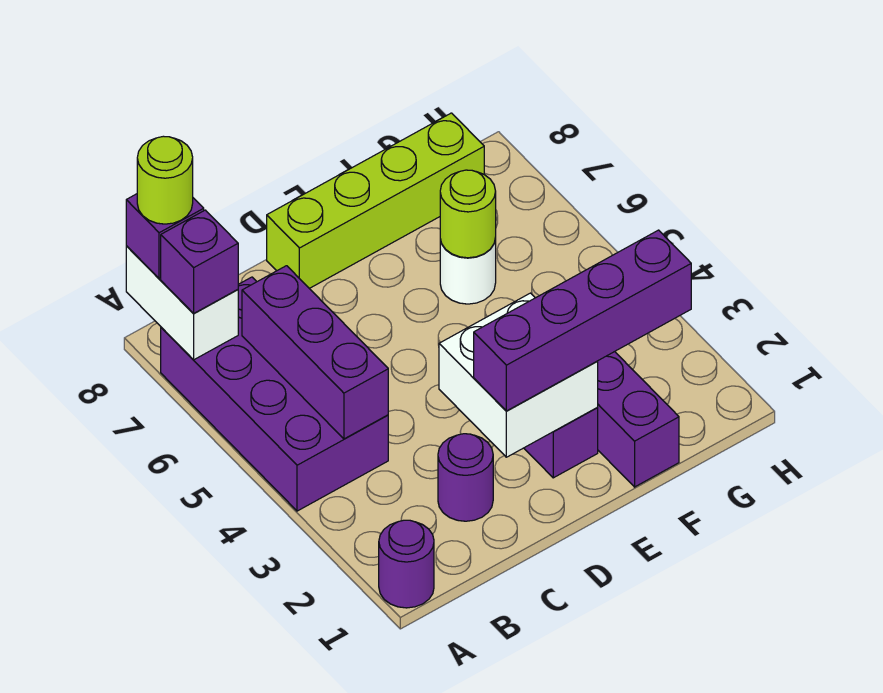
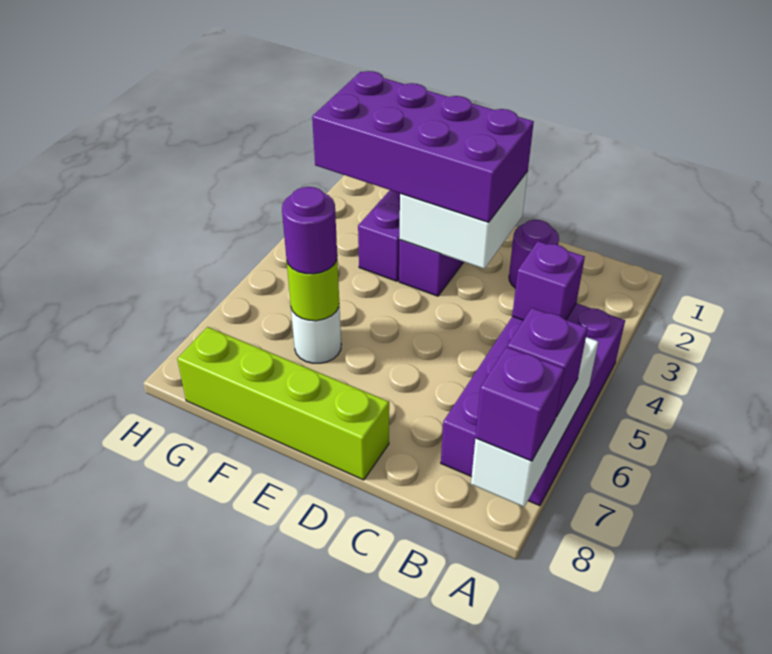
purple round brick A1 level 1 -> purple round brick F6 level 3
white brick A7:A8 level 2 -> white brick A6:A8 level 2
lime round brick A8 level 4 -> none
purple brick B4:B6 level 2 -> purple brick B4 level 2
purple brick D2:G2 level 3 -> purple brick D2:G3 level 3

